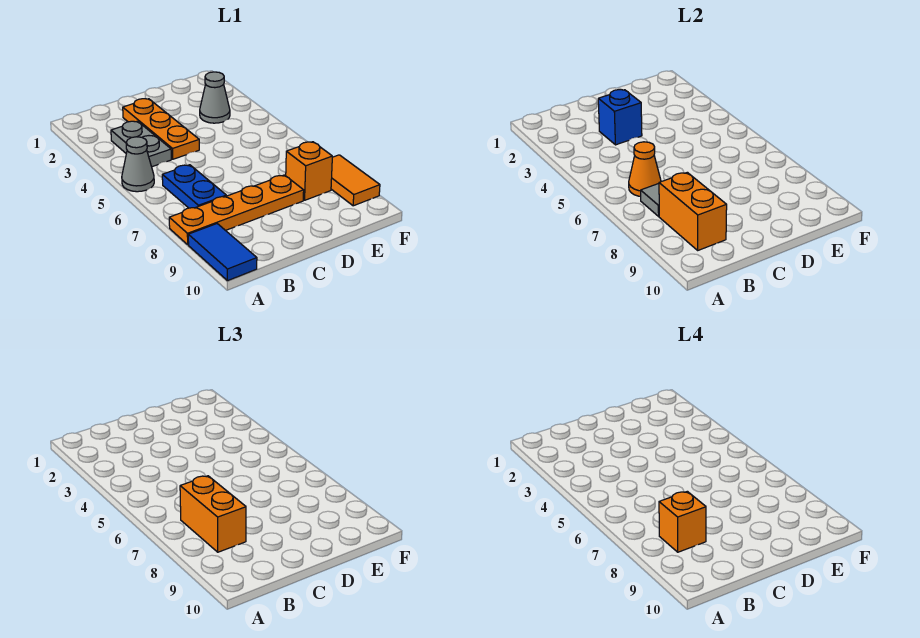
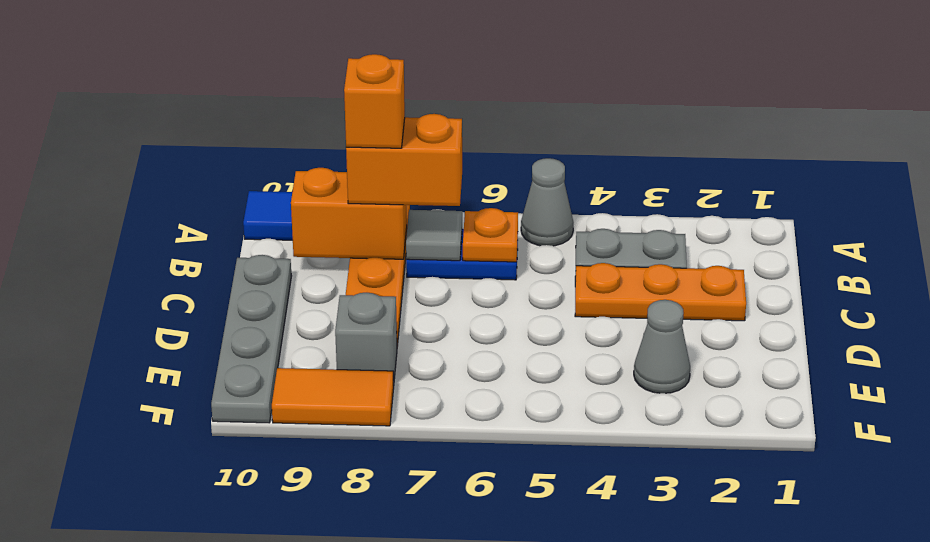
orange cone B6 level 2 -> orange plate B6 level 2
blue brick C3 level 2 -> none
none -> grey plate C10:F10 level 1
orange brick E8 level 1 -> grey brick E8 level 1

